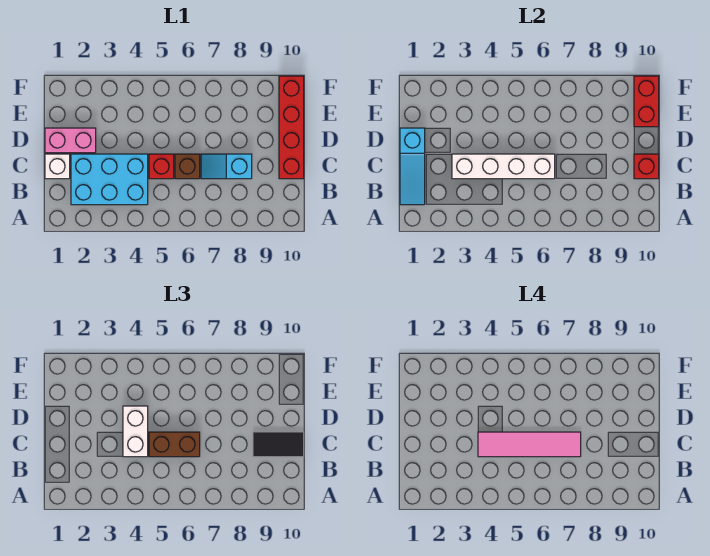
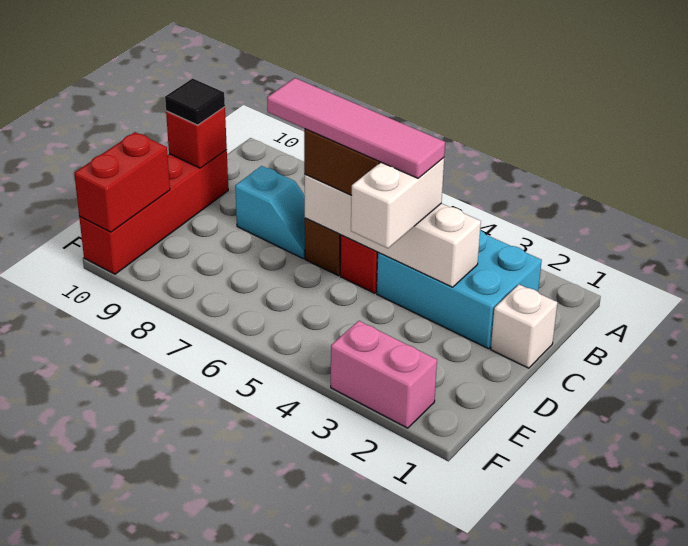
cyan slope B1:D1 level 2 top D -> none
black tile C9:C10 level 3 -> black tile C10 level 3
pink brick D1:D2 level 1 -> pink brick F2:F3 level 1

